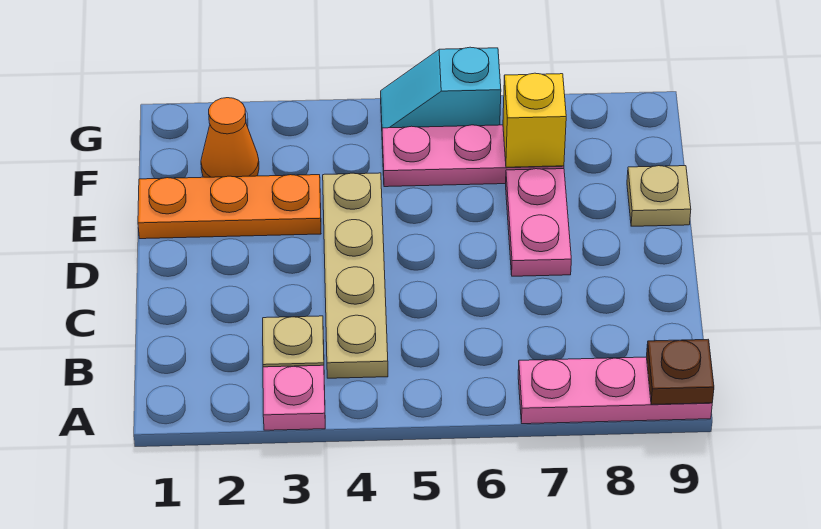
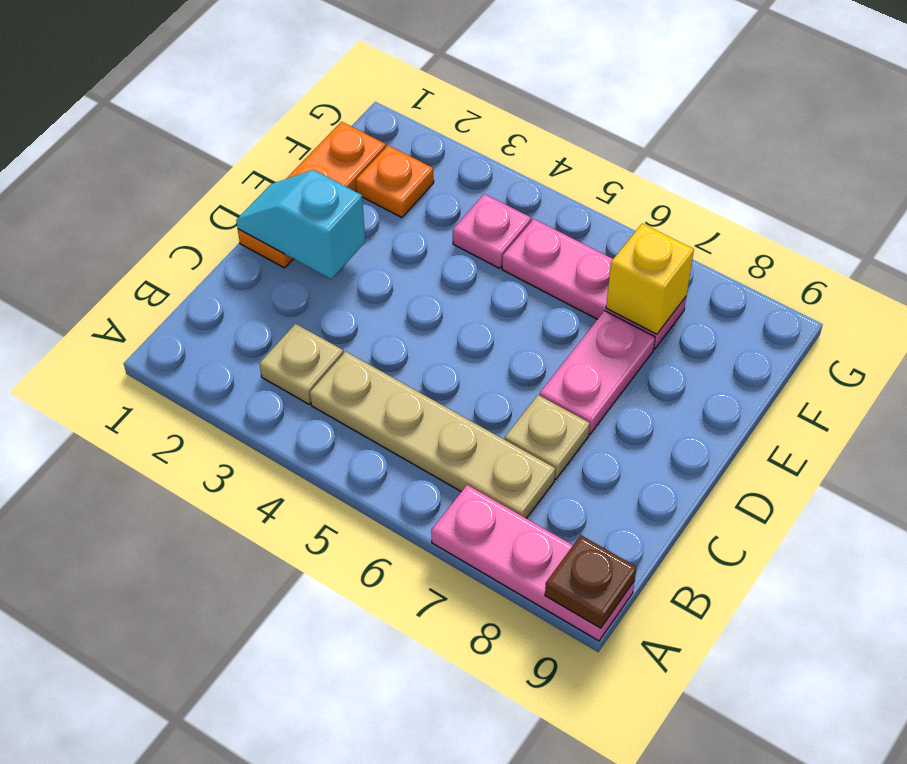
pink plate A3 level 1 -> pink plate F4 level 1
tan plate B4:E4 level 1 -> tan plate B4:B7 level 1
orange plate E1:E3 level 1 -> orange plate D1:F1 level 1
tan plate E9 level 1 -> tan plate C7 level 1
orange cone F2 level 1 -> orange plate F2 level 1
cyan slope G5:G6 level 1 top 6 -> cyan slope D1:D2 level 2 top 2

